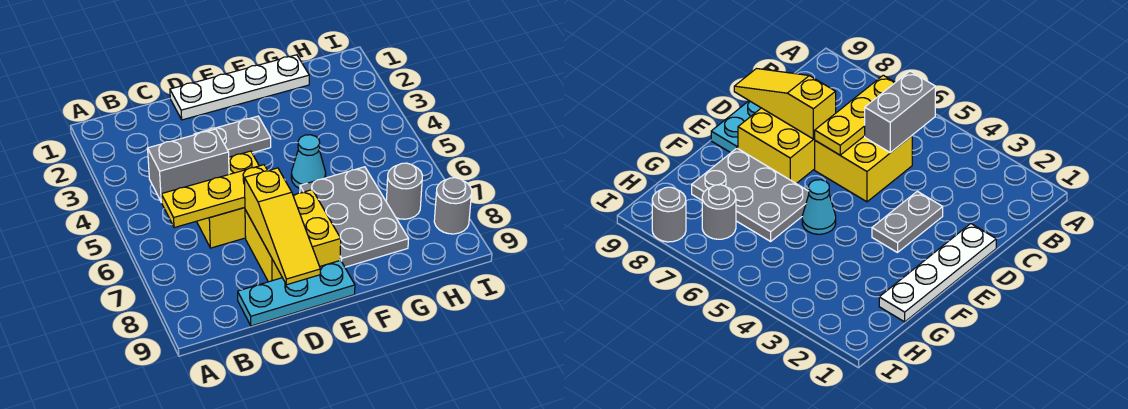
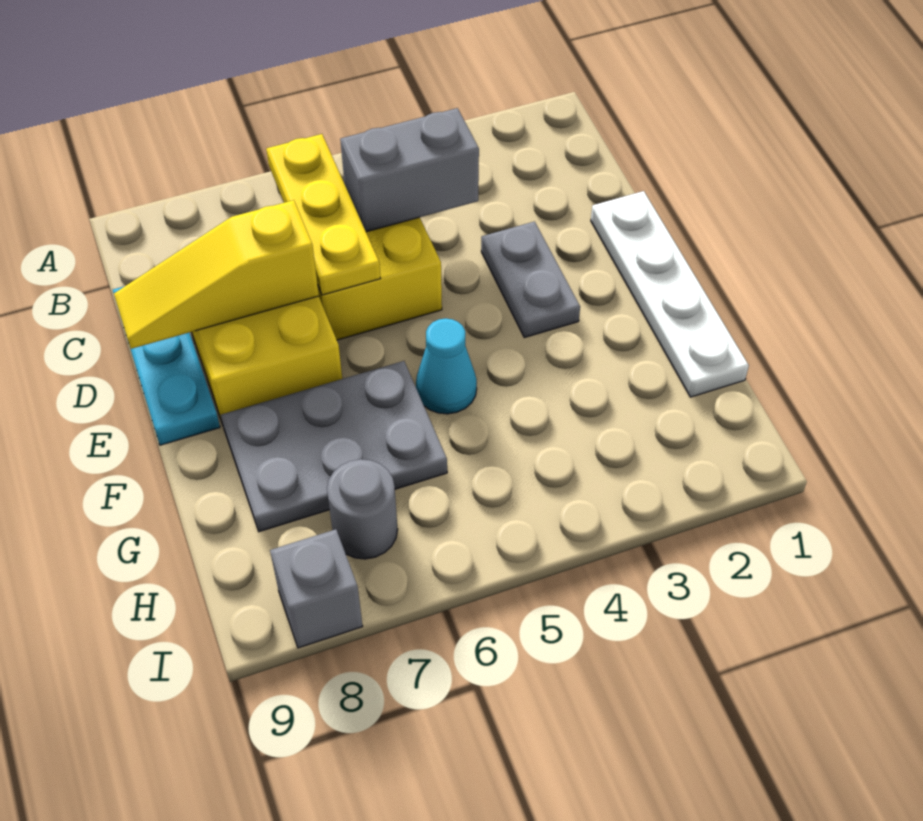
grey brick B5:C5 level 2 -> grey brick C4:C5 level 2
grey round brick I8 level 1 -> grey brick I8 level 1

